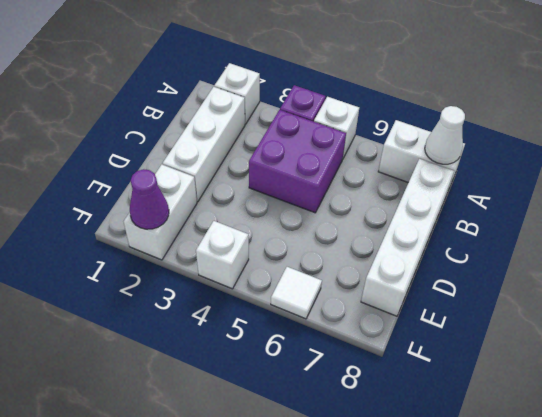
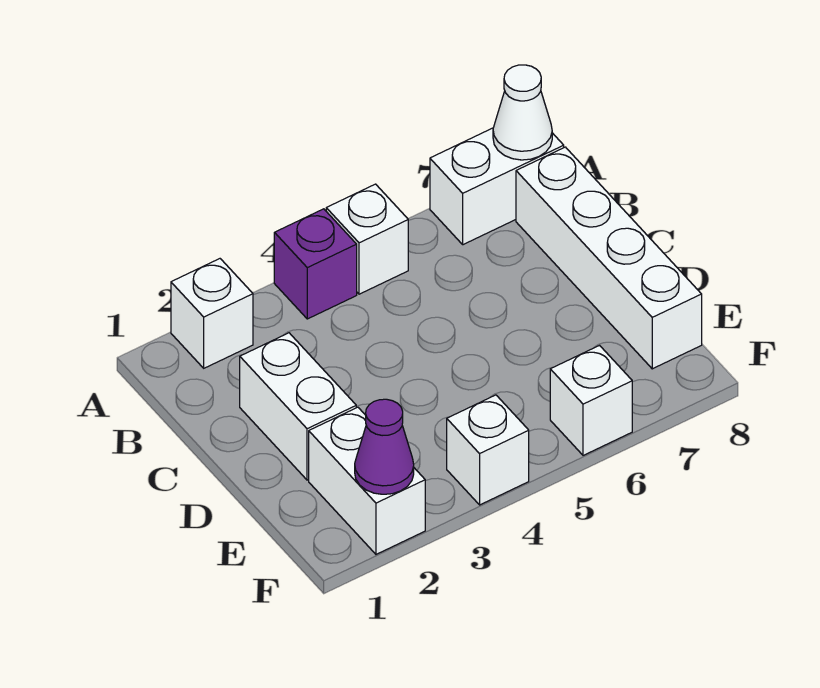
white brick B2:D2 level 1 -> white brick C2:D2 level 1
purple brick B4:C5 level 1 -> none
white tile F6 level 1 -> white brick F6 level 1

